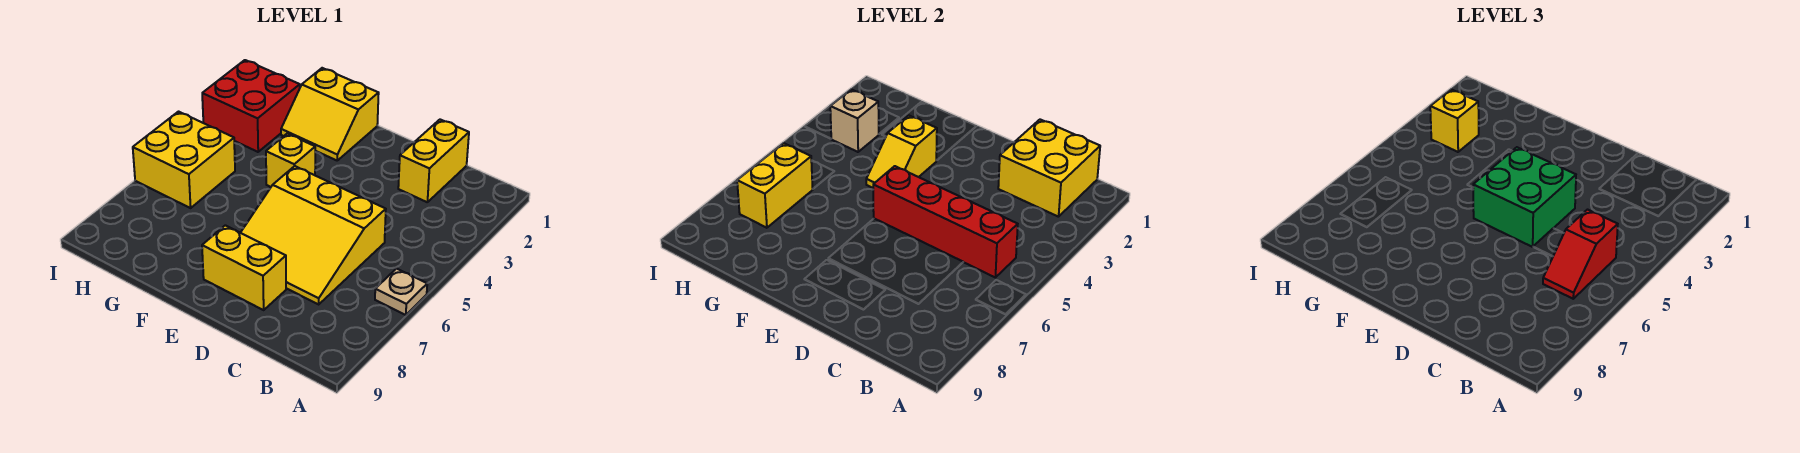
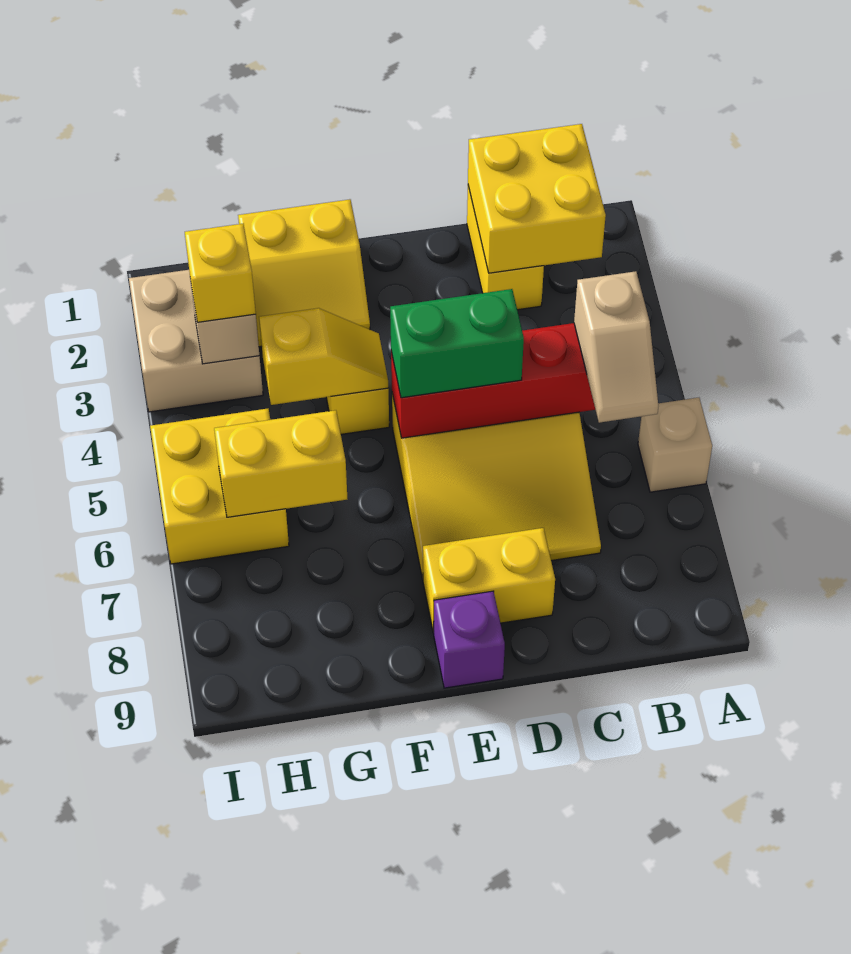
tan plate A6 level 1 -> tan brick A6 level 1
red slope B5:B6 level 3 top 5 -> tan slope B5:B6 level 3 top 5
green brick D4:E5 level 3 -> green brick D5:E5 level 3
none -> purple brick E9 level 1
yellow slope F3:F4 level 2 top 3 -> yellow slope F4:G4 level 2 top G
red brick H2:I3 level 1 -> tan brick H2:I3 level 1
yellow brick H6:H7 level 2 -> yellow brick G6:H6 level 2

